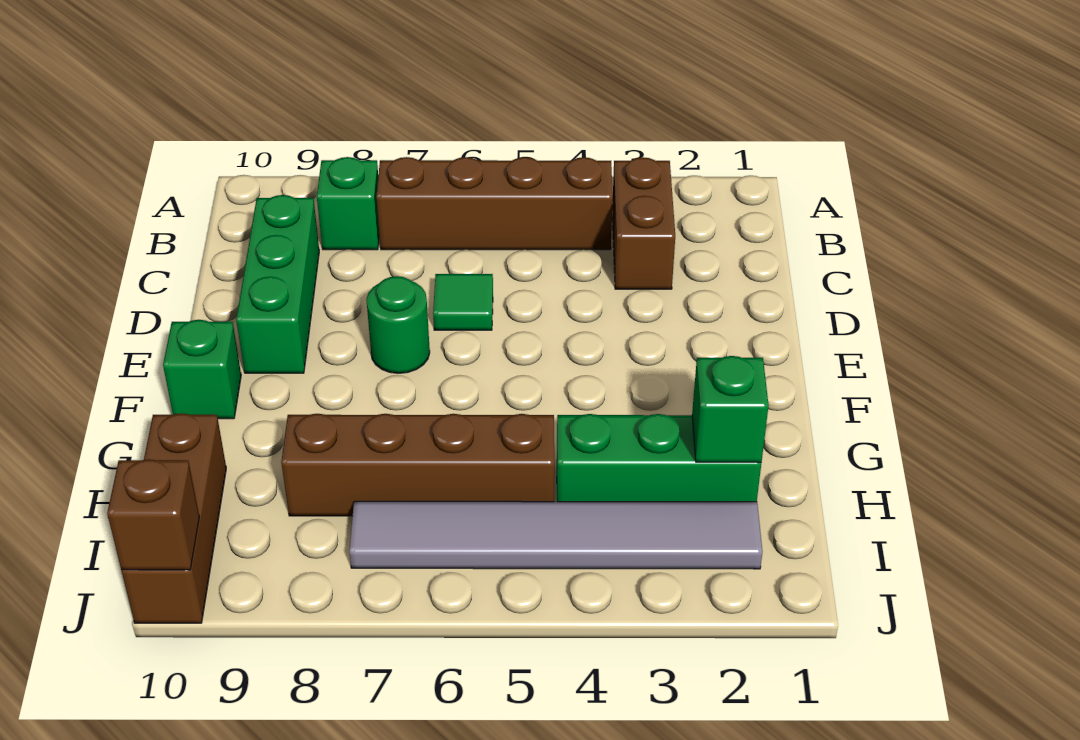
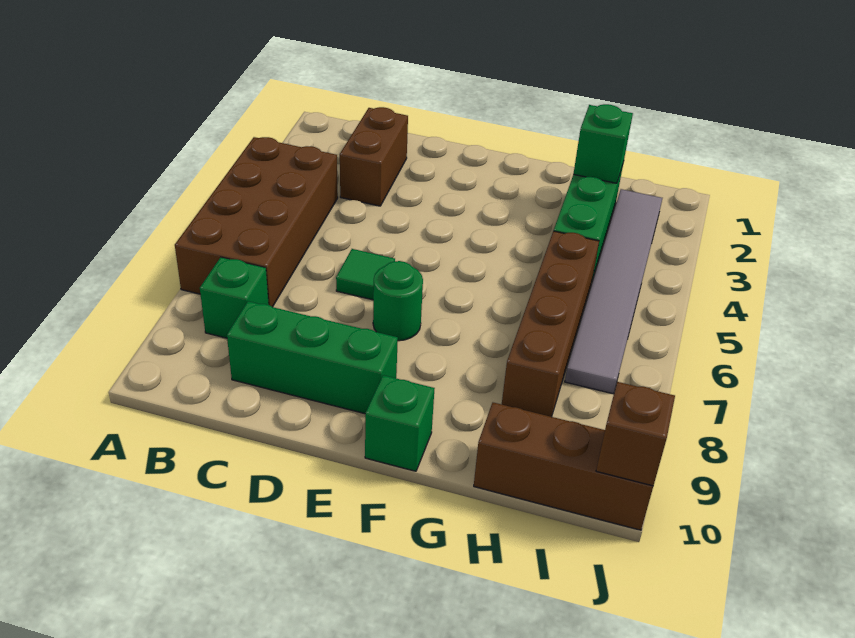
brown brick B3:C3 level 1 -> brown brick C2:C3 level 1
brown brick B4:B7 level 1 -> brown brick A4:B7 level 1

